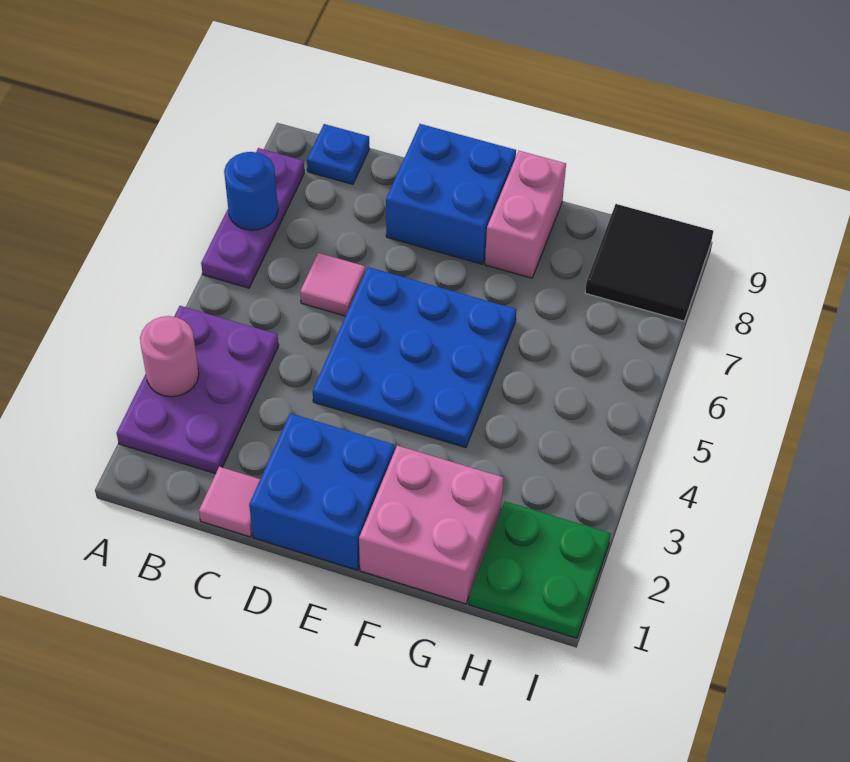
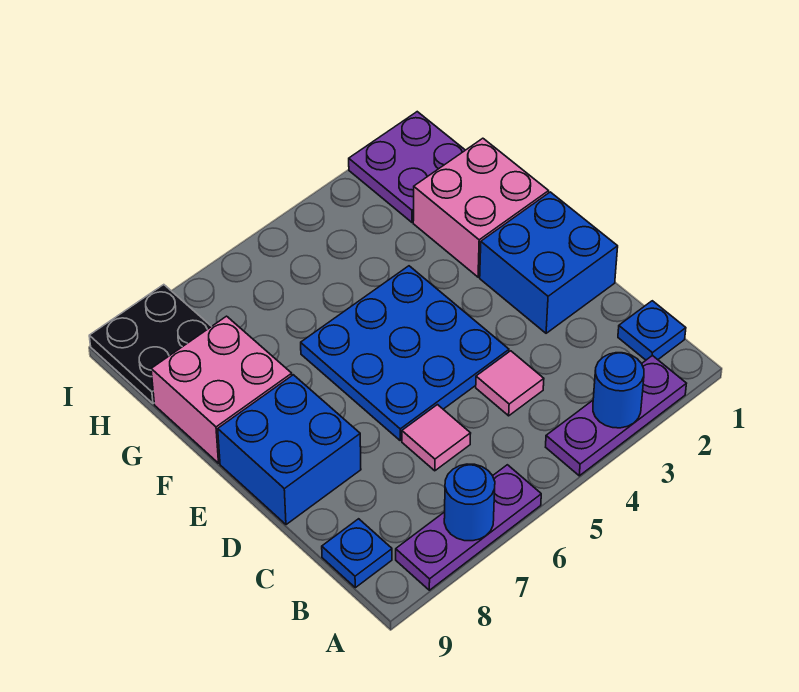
purple plate A2:B4 level 1 -> purple plate A2:A4 level 1
pink round brick A3 level 2 -> blue round brick A3 level 2
none -> blue plate B1 level 1
pink tile C1 level 1 -> pink tile C4 level 1
pink brick F8:F9 level 1 -> pink brick F8:G9 level 1
green plate H1:I2 level 1 -> purple plate H1:I2 level 1
black tile H8:I9 level 1 -> black plate H8:I9 level 1

